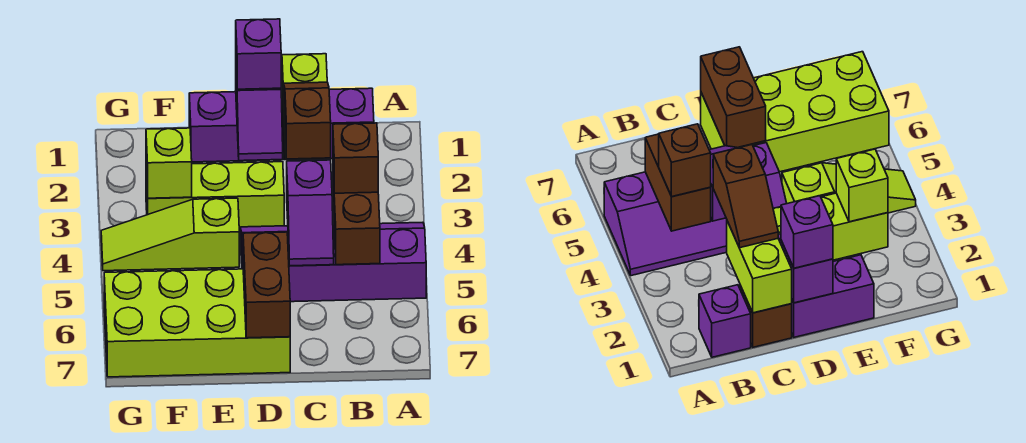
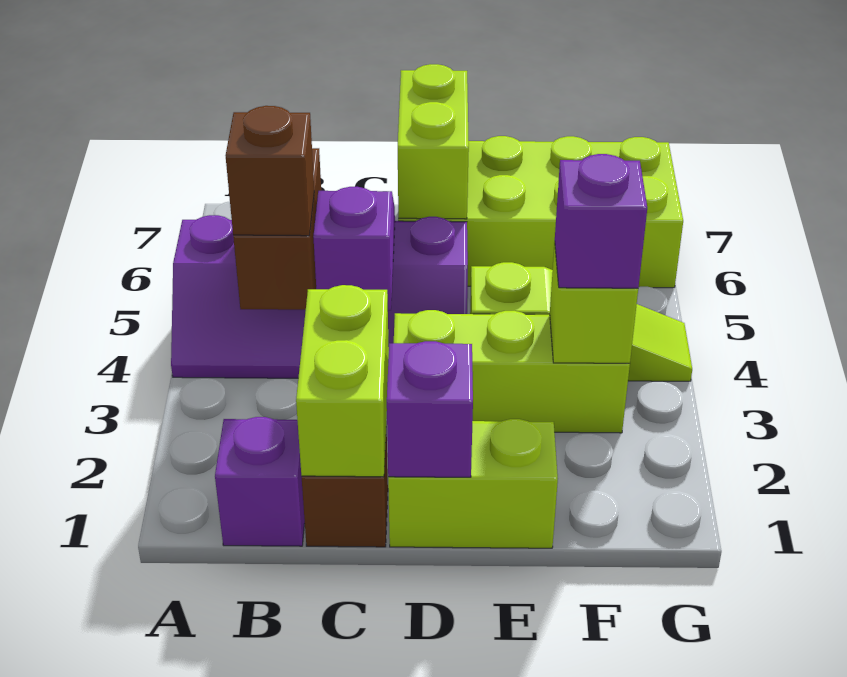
brown slope C2:C3 level 3 top 3 -> none
purple brick D1:E1 level 1 -> lime brick D1:E1 level 1
purple brick D1 level 3 -> purple brick F3 level 3
brown brick D6:D7 level 2 -> lime brick D6:D7 level 2

